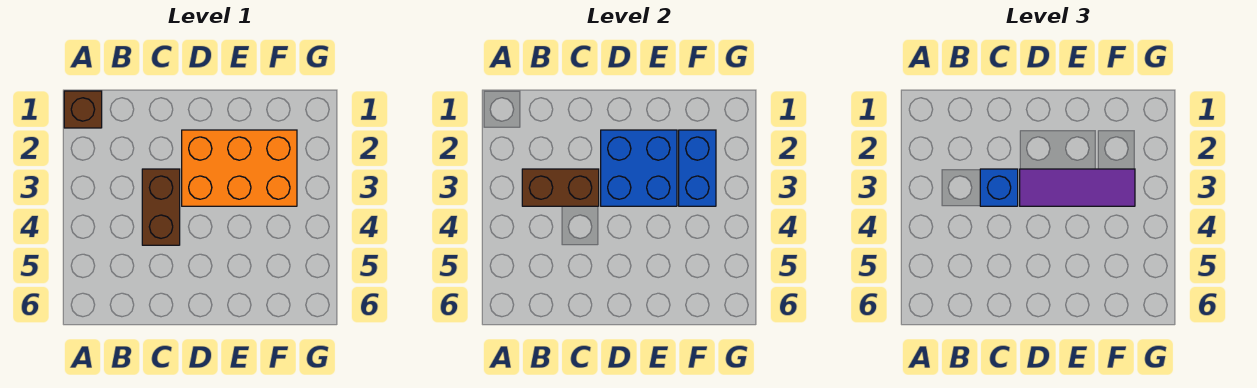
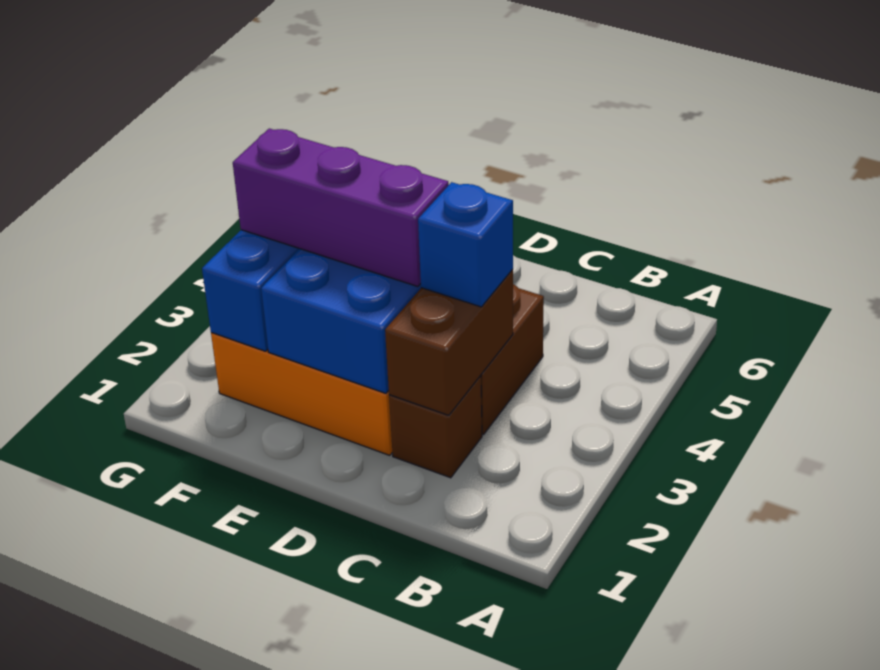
brown brick A1 level 1 -> brown brick C2 level 1
brown brick B3:C3 level 2 -> brown brick C2:C3 level 2
purple tile D3:F3 level 3 -> purple brick D3:F3 level 3

